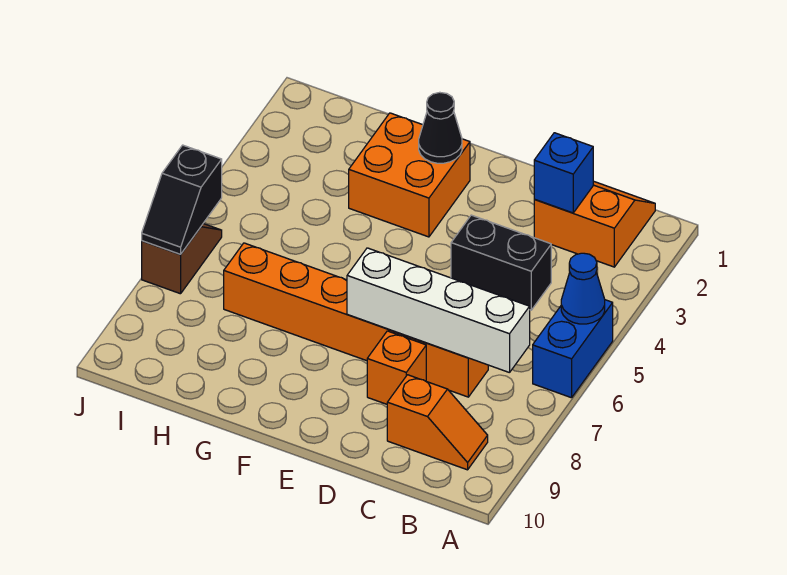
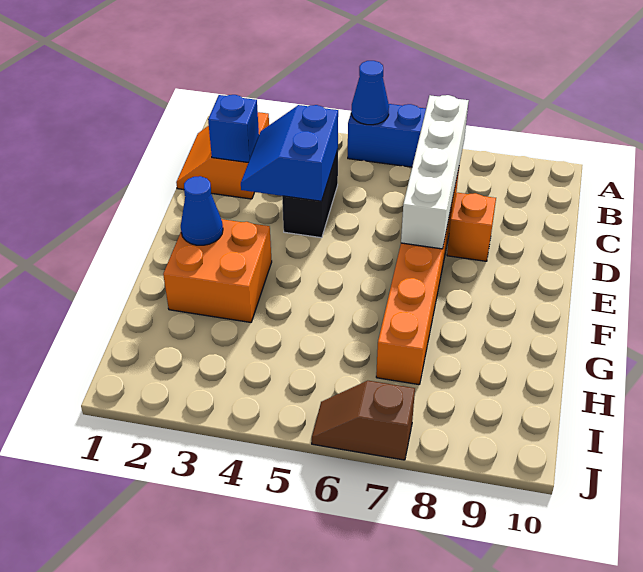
orange slope B9:C9 level 1 top C -> none
none -> blue slope C3:D4 level 2 top 4
black cone F2 level 2 -> blue cone F2 level 2
black slope J6:J7 level 2 top 6 -> none

